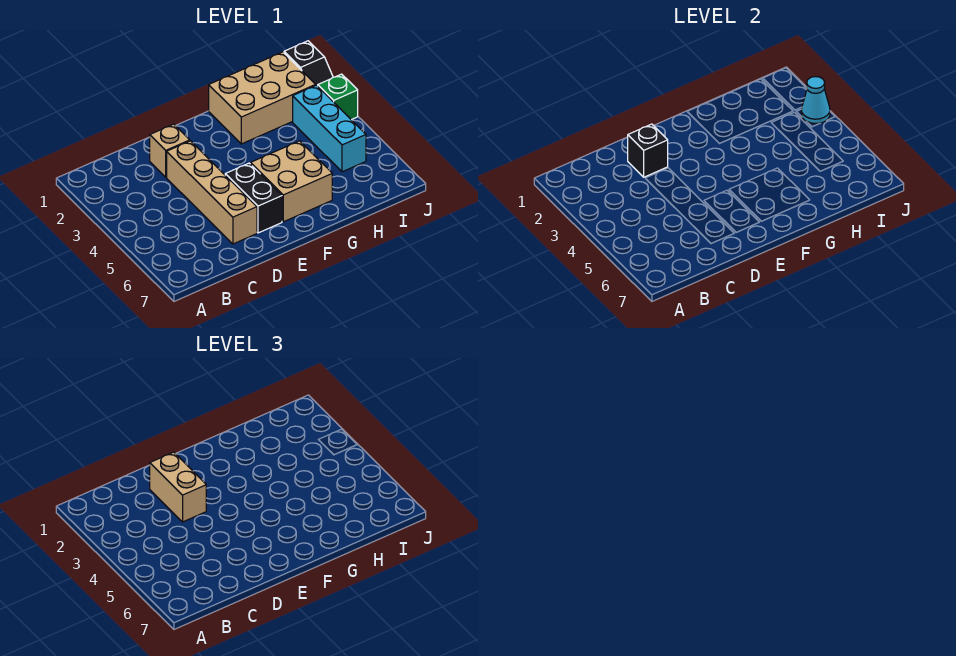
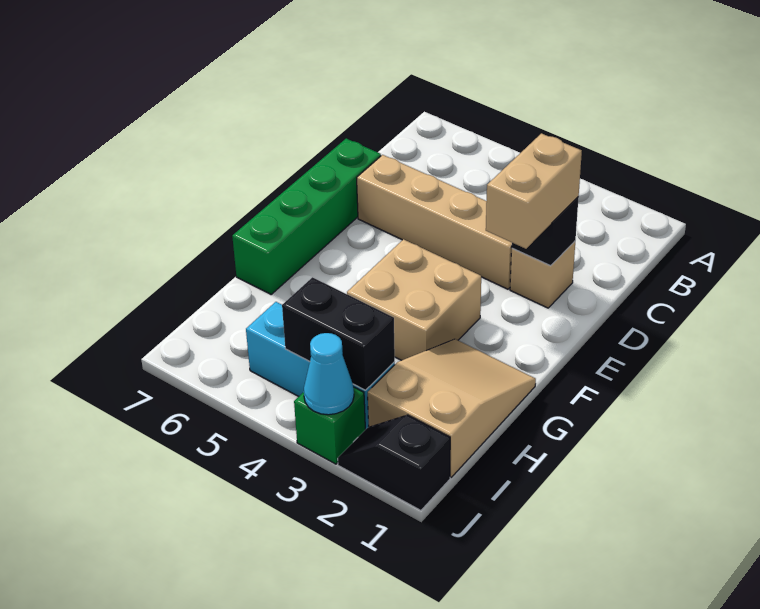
tan brick D2:D3 level 3 -> tan brick D2:E2 level 3
none -> green brick D7:G7 level 1
black brick E5:E6 level 1 -> black brick I3:I4 level 2
tan brick F5:G6 level 1 -> tan brick F3:G4 level 1
tan brick G1:I2 level 1 -> tan slope G1:I2 level 1 top I

